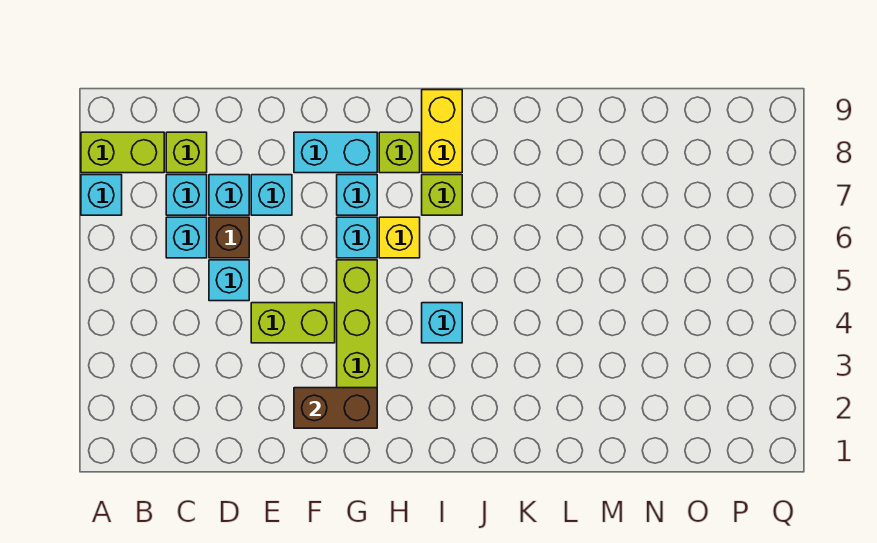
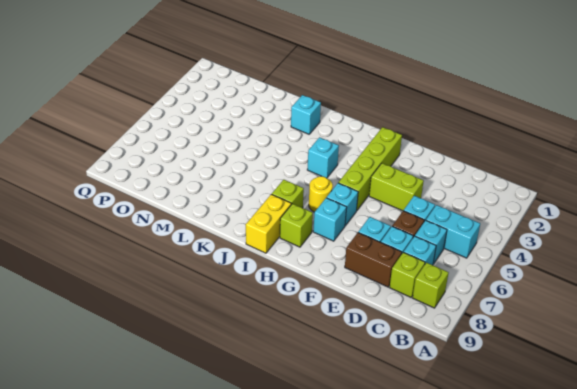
cyan brick A7 level 1 -> cyan brick K2 level 1
lime brick A8:B8 level 1 -> lime brick B8 level 1
brown brick F2:G2 level 2 -> brown brick D8:E8 level 1
cyan brick F8:G8 level 1 -> cyan brick B5:C5 level 1
yellow brick H6 level 1 -> yellow round brick H6 level 1

